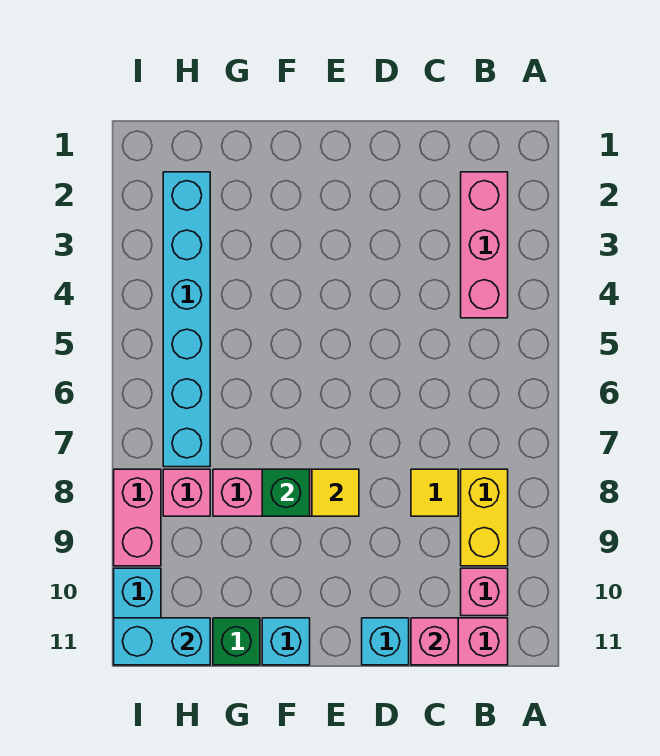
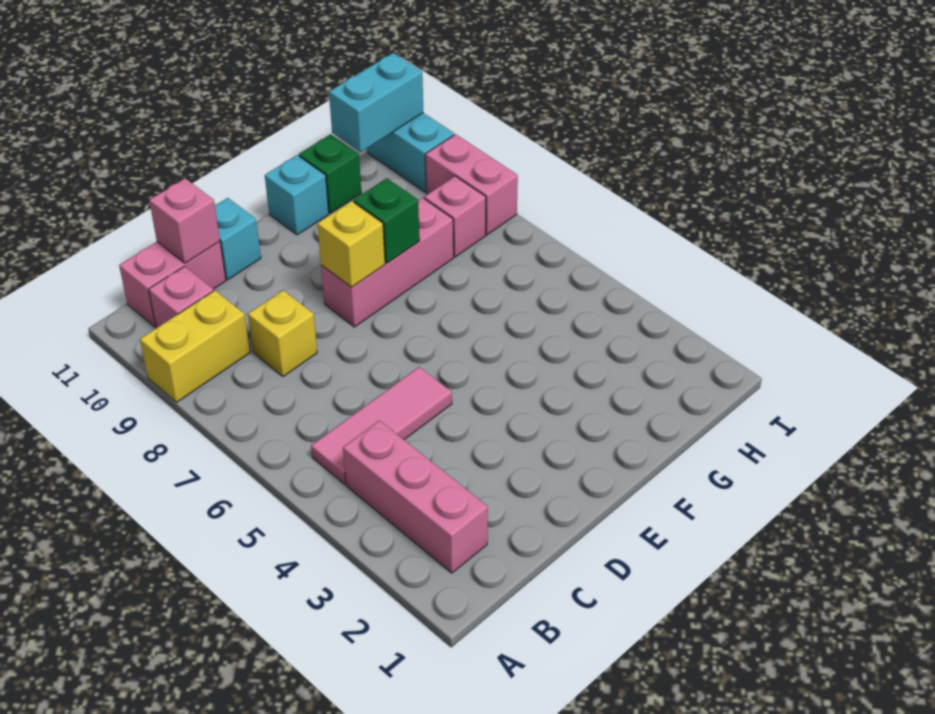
none -> pink tile B5:D5 level 1
yellow brick B8:B9 level 1 -> yellow brick A9:B9 level 1
yellow tile C8 level 1 -> yellow brick C8 level 1
yellow tile E8 level 2 -> yellow brick E8 level 2
cyan brick H2:H7 level 1 -> none

